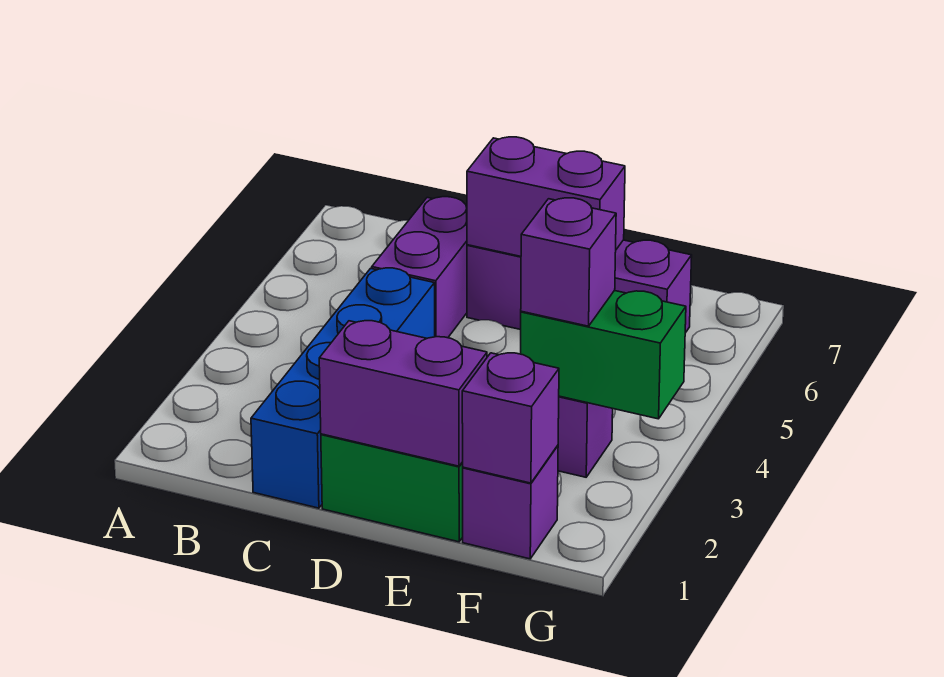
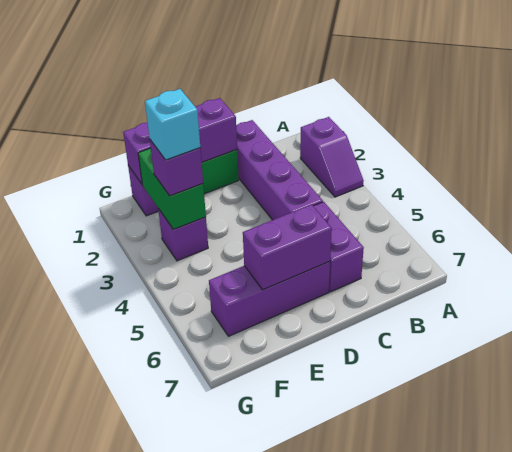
none -> purple slope A2:A3 level 1 top 2
blue brick C1:C4 level 1 -> purple brick C1:C4 level 1
green brick F3:G3 level 2 -> green brick F2:F3 level 2
none -> cyan brick F3 level 4

